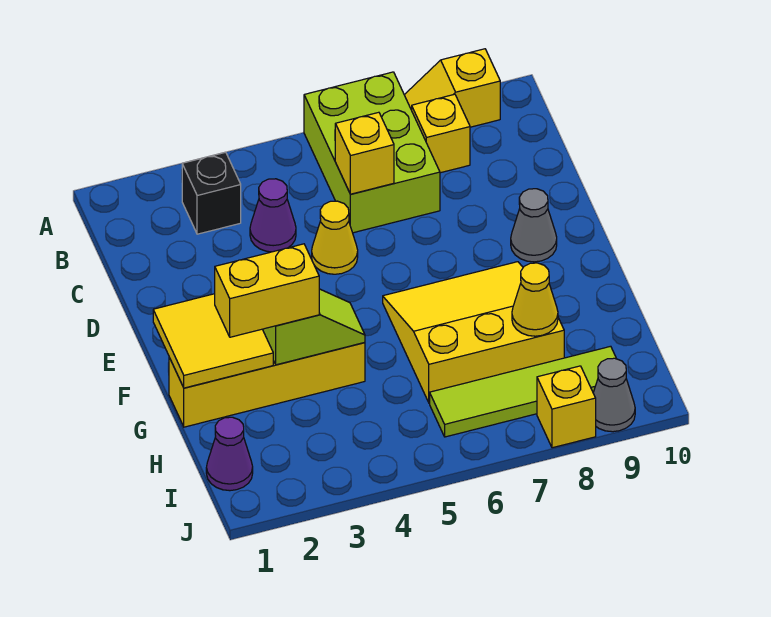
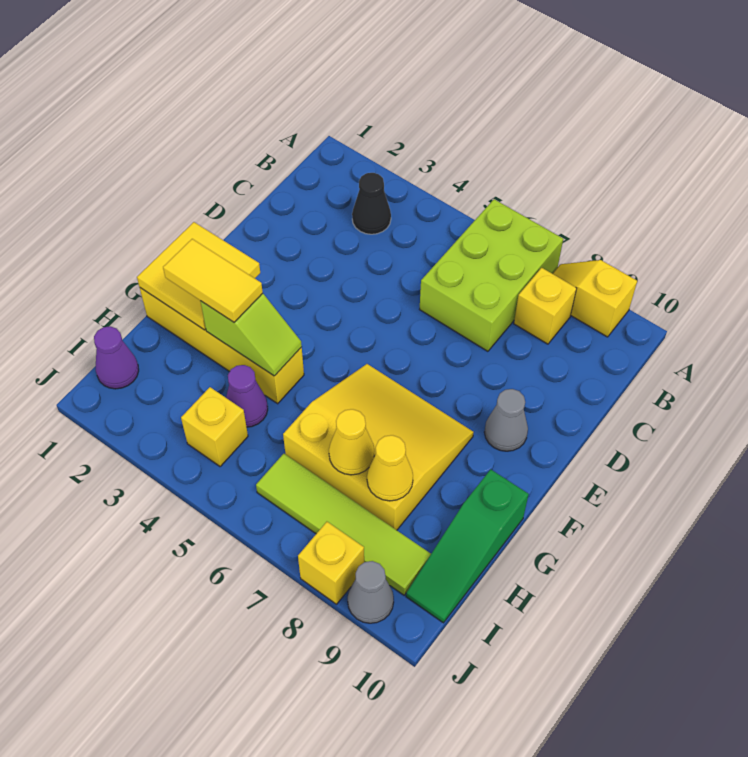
black brick B3 level 1 -> black cone B3 level 1
purple cone C4 level 1 -> purple cone H4 level 1
yellow brick C6 level 2 -> yellow brick I4 level 1
yellow cone D5 level 1 -> yellow cone H7 level 2
yellow brick G2:G3 level 3 -> yellow tile G2:G3 level 3
none -> green slope G10:I10 level 1 top G

